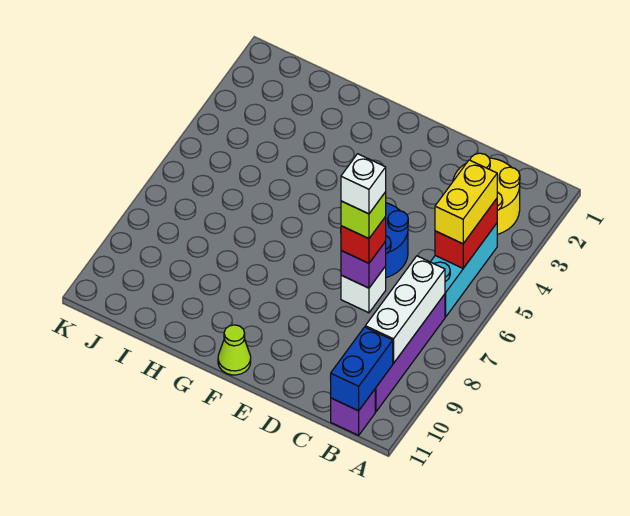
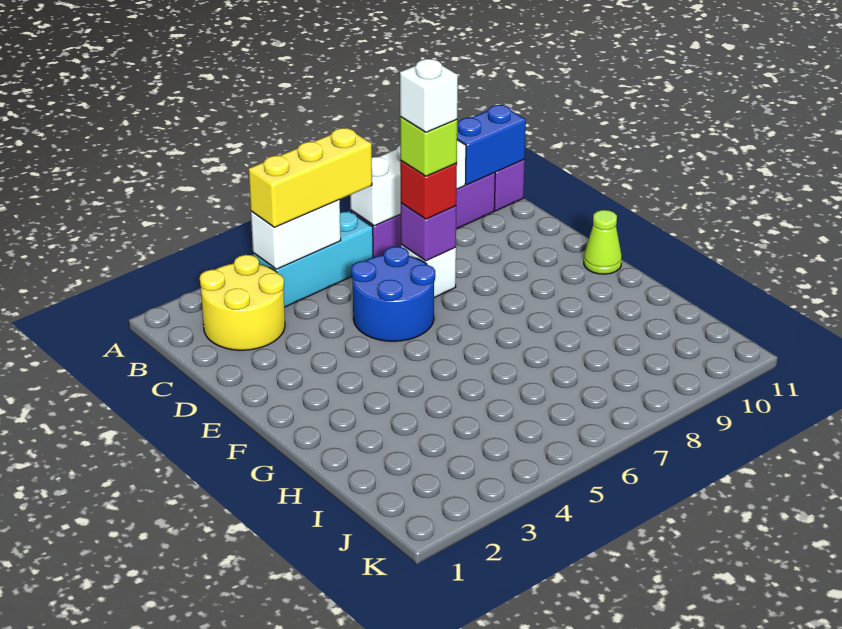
red brick B4:B5 level 2 -> white brick B4:B5 level 2
yellow brick B4:B5 level 3 -> yellow brick B4:B6 level 3

